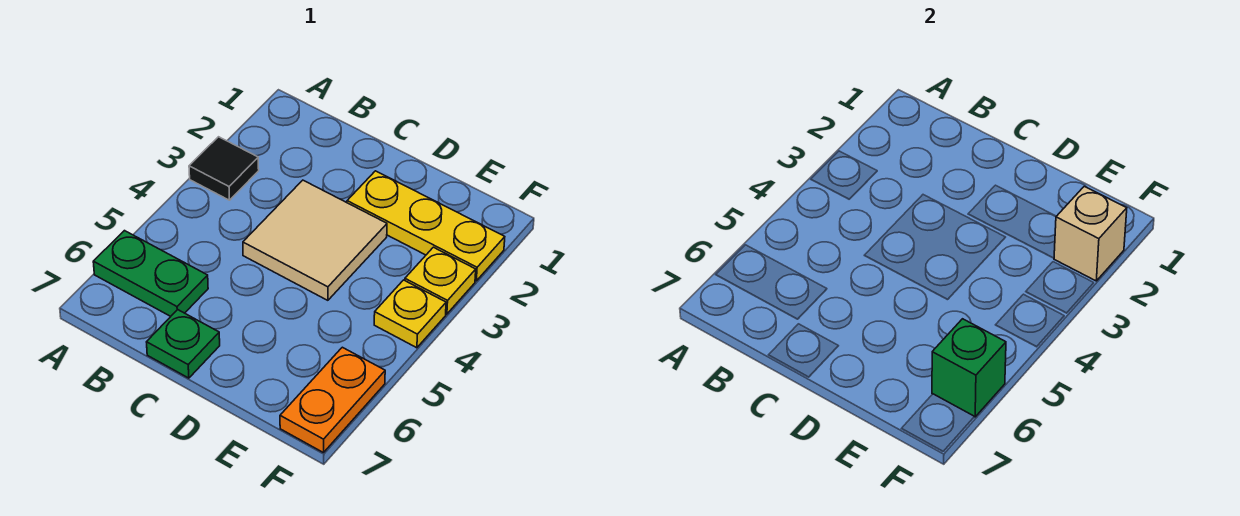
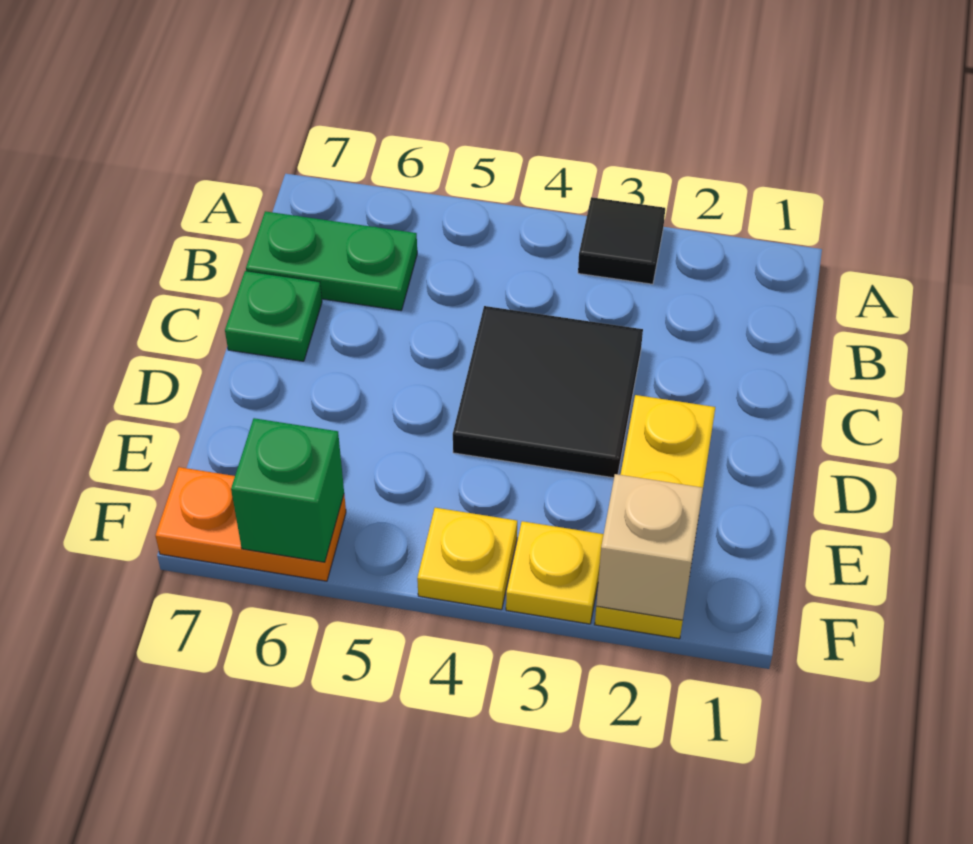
green plate A6:B6 level 1 -> green plate B6:B7 level 1
tan tile C3:D4 level 1 -> black tile C3:D4 level 1

